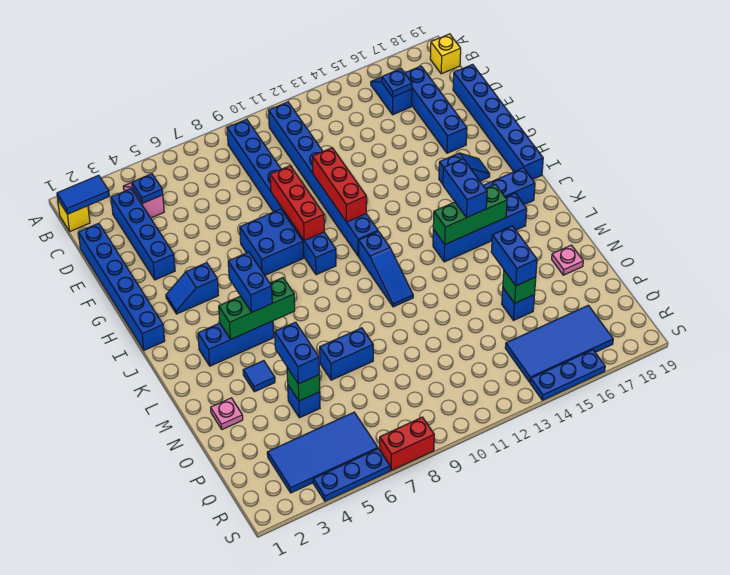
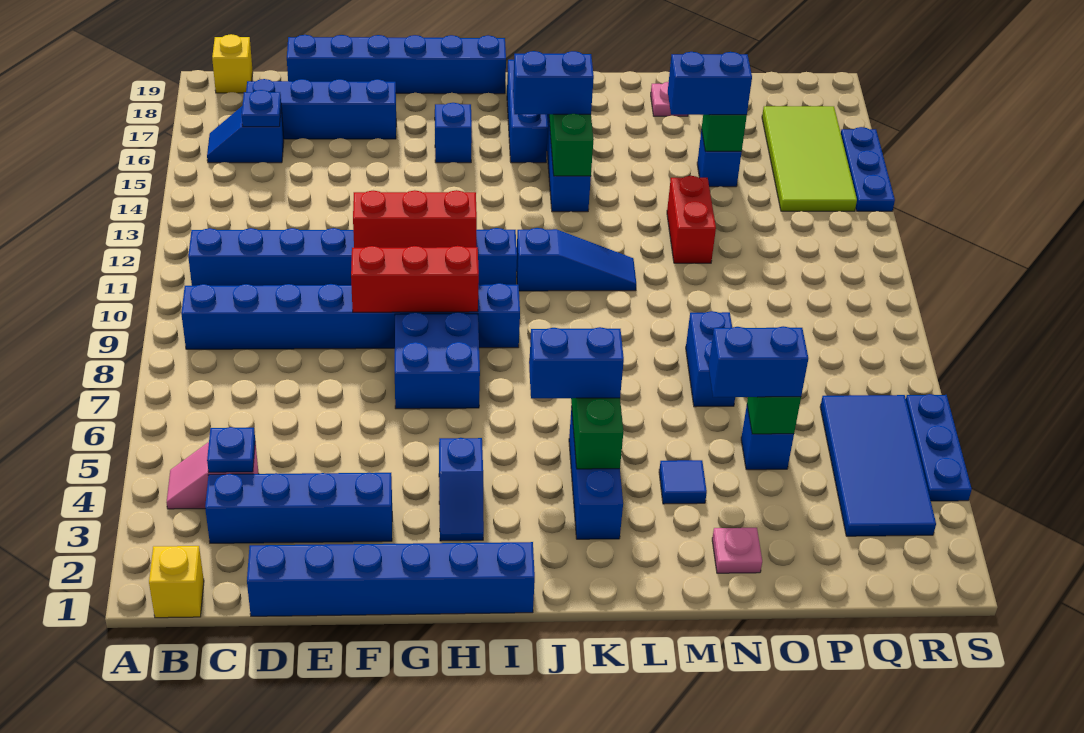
blue tile B1:B2 level 2 -> none
blue tile Q14:R17 level 1 -> lime tile Q14:R17 level 1
red brick S7:S8 level 1 -> red brick N12:N13 level 1

